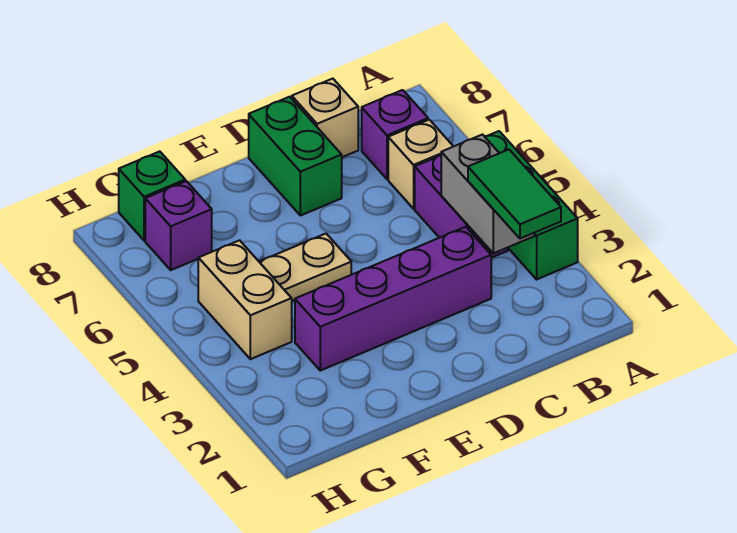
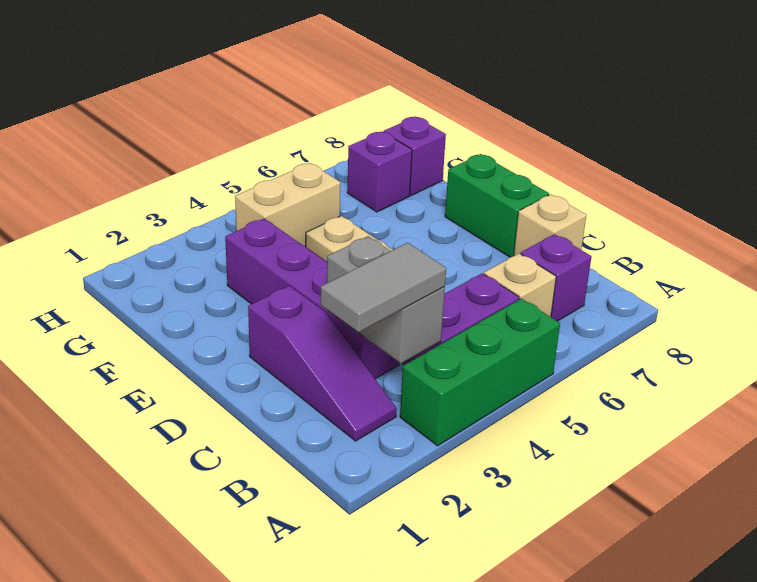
none -> purple slope B2:D2 level 1 top D
green tile B2:B3 level 3 -> grey tile B2:B3 level 3
grey brick B3:B4 level 2 -> grey brick B3:C3 level 2
green brick D7:D8 level 1 -> green brick D8:E8 level 1
green brick G8 level 1 -> purple brick G8 level 1

